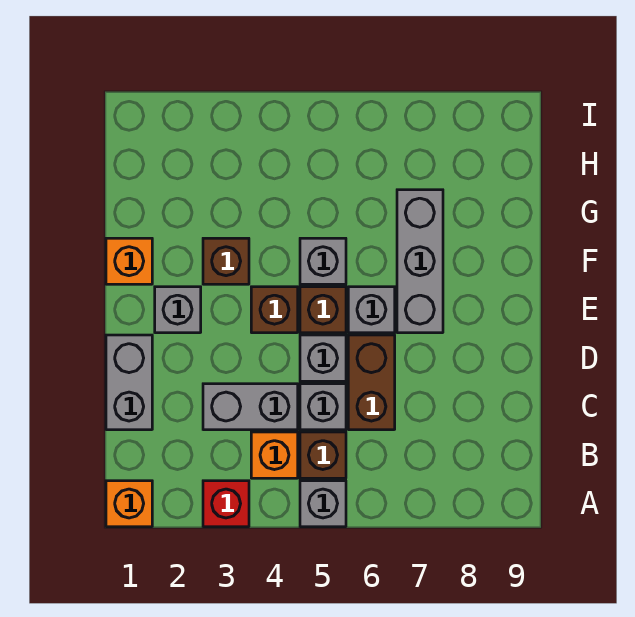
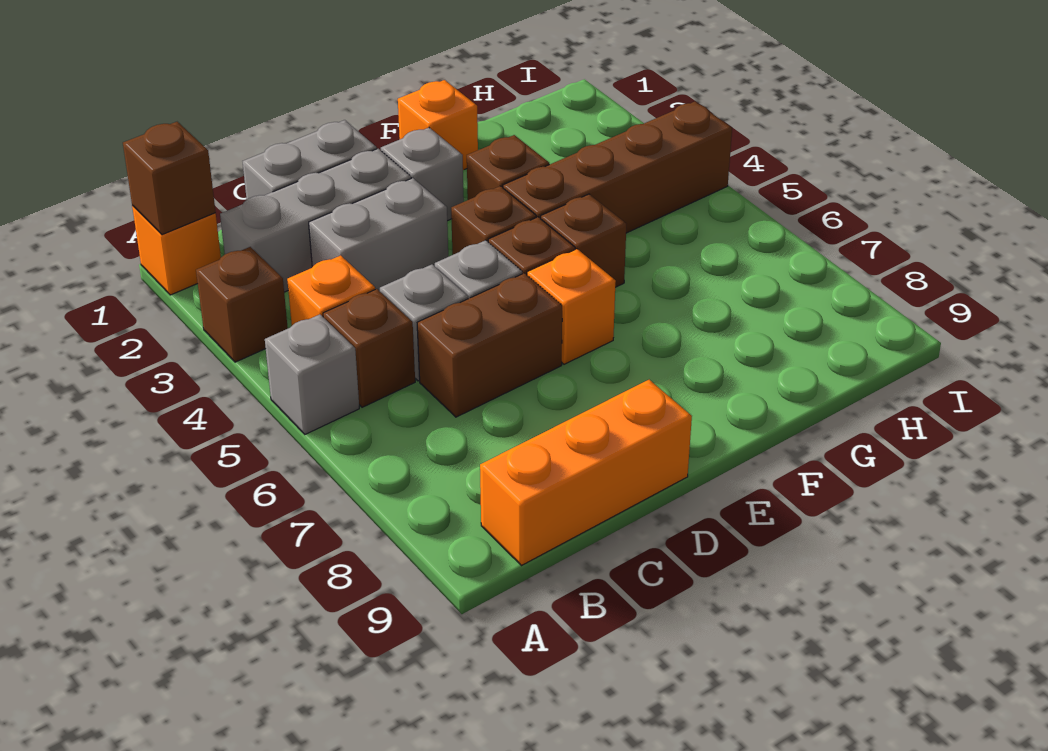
none -> brown brick A1 level 2
red brick A3 level 1 -> brown brick A3 level 1
none -> orange brick B9:D9 level 1
grey brick C3:C4 level 1 -> grey brick C3:D3 level 1
grey brick E6 level 1 -> orange brick E6 level 1
grey brick E7:G7 level 1 -> grey brick B2:D2 level 1
none -> brown brick F4:I4 level 1
grey brick F5 level 1 -> brown brick F5 level 1

